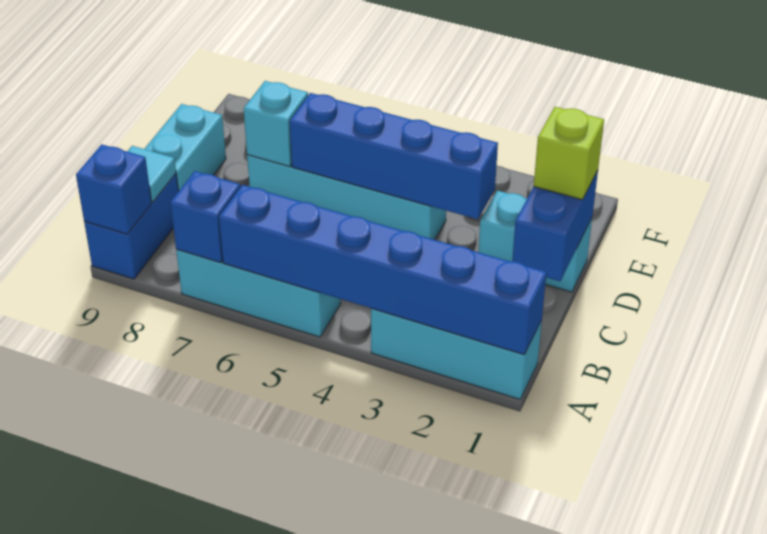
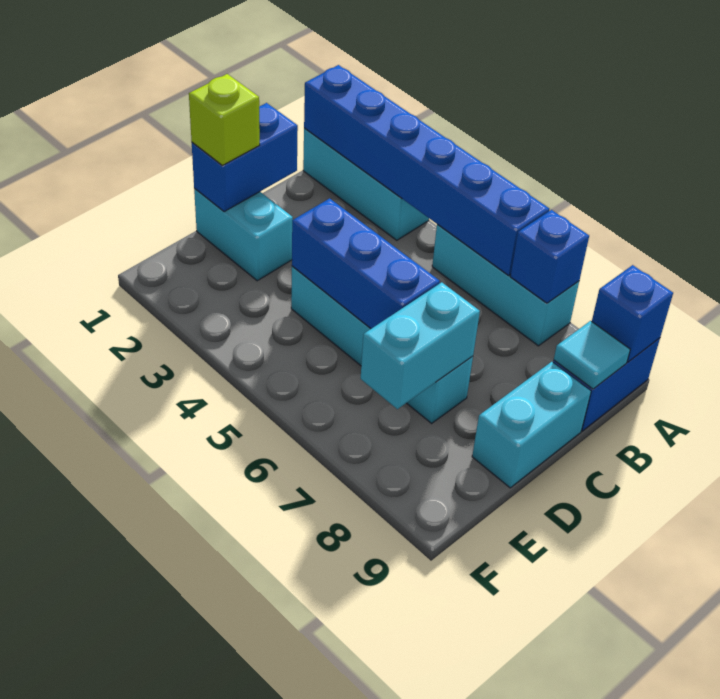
blue brick D3:D6 level 2 -> blue brick D4:D6 level 2
cyan brick D7 level 2 -> cyan brick D7:E7 level 2

